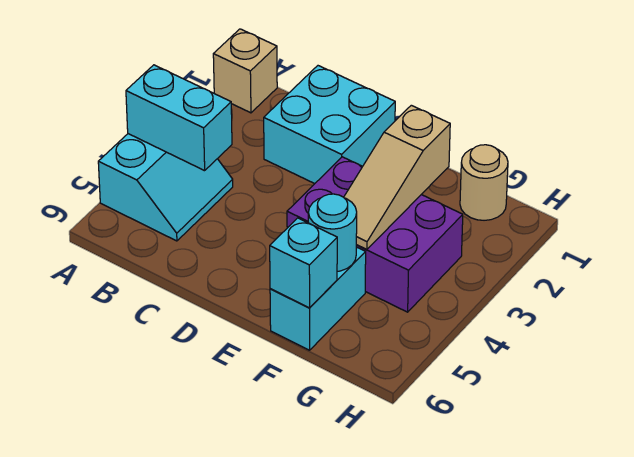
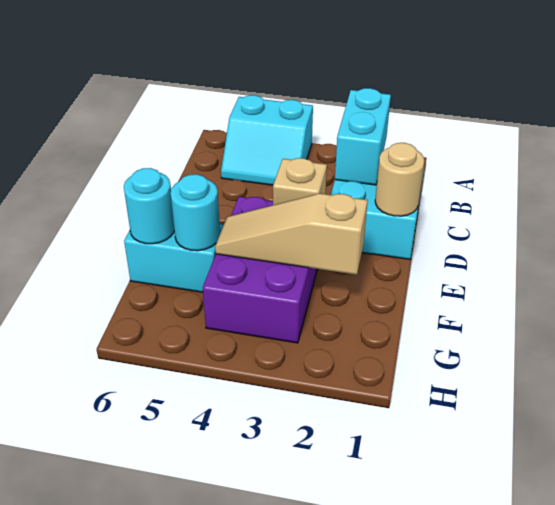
tan brick A1 level 1 -> tan brick E3 level 2
cyan brick A4:B4 level 2 -> cyan brick B2:C2 level 2
cyan brick F6 level 2 -> cyan round brick F6 level 2
tan round brick G1 level 1 -> tan round brick D1 level 2

